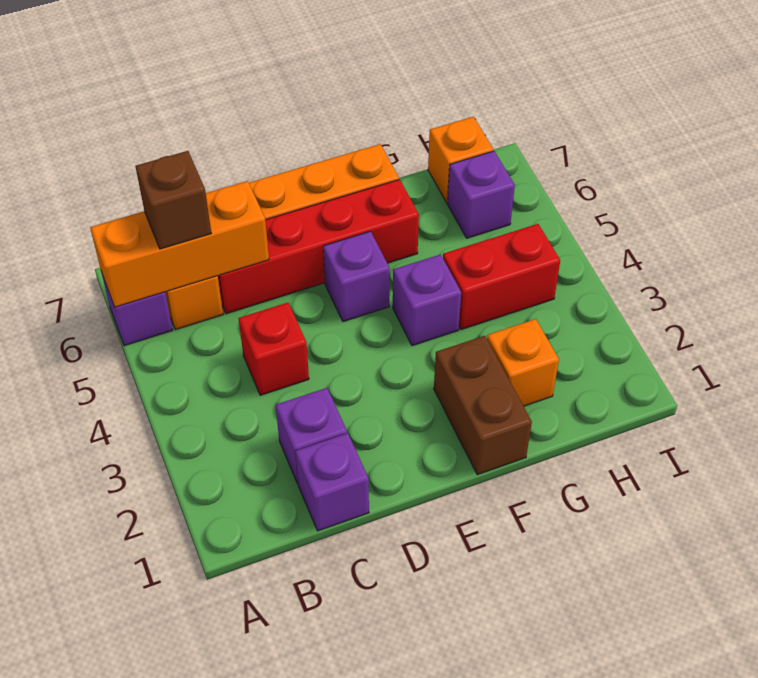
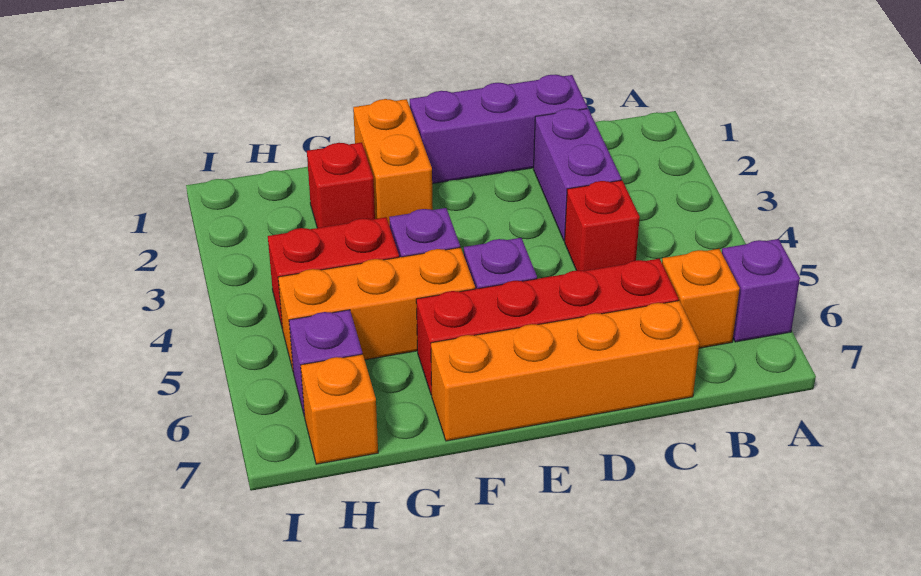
orange brick A6:C6 level 2 -> orange brick F5:H5 level 1
brown brick B6 level 3 -> none
purple brick C1 level 1 -> purple brick C1:E1 level 1
purple brick C2 level 1 -> purple brick C2:C3 level 1
brown brick F1:F2 level 1 -> orange brick F1:F2 level 1
orange brick G2 level 1 -> red brick G2 level 1

